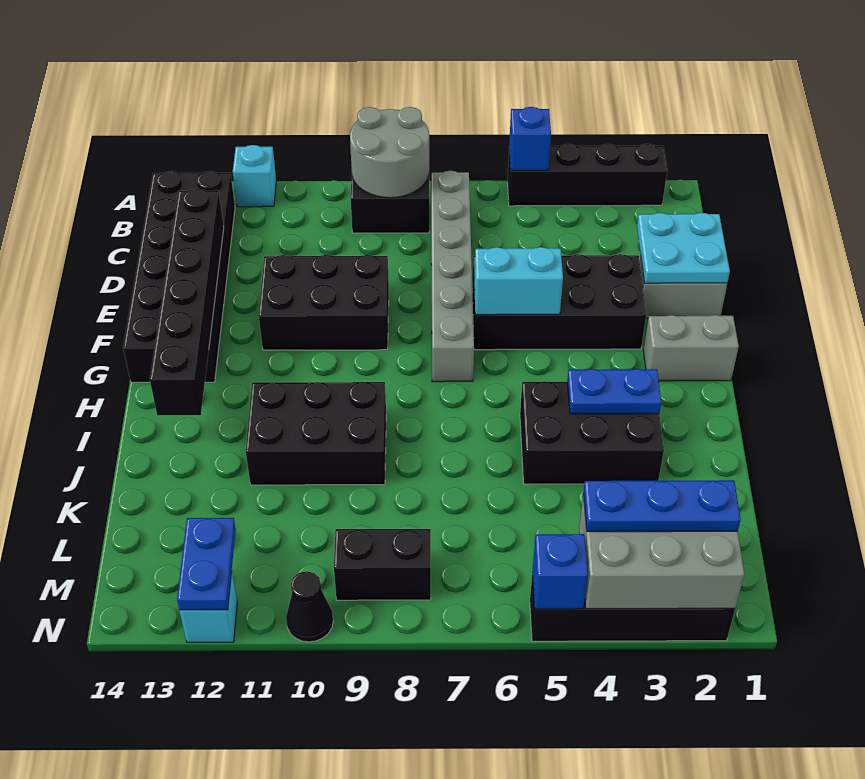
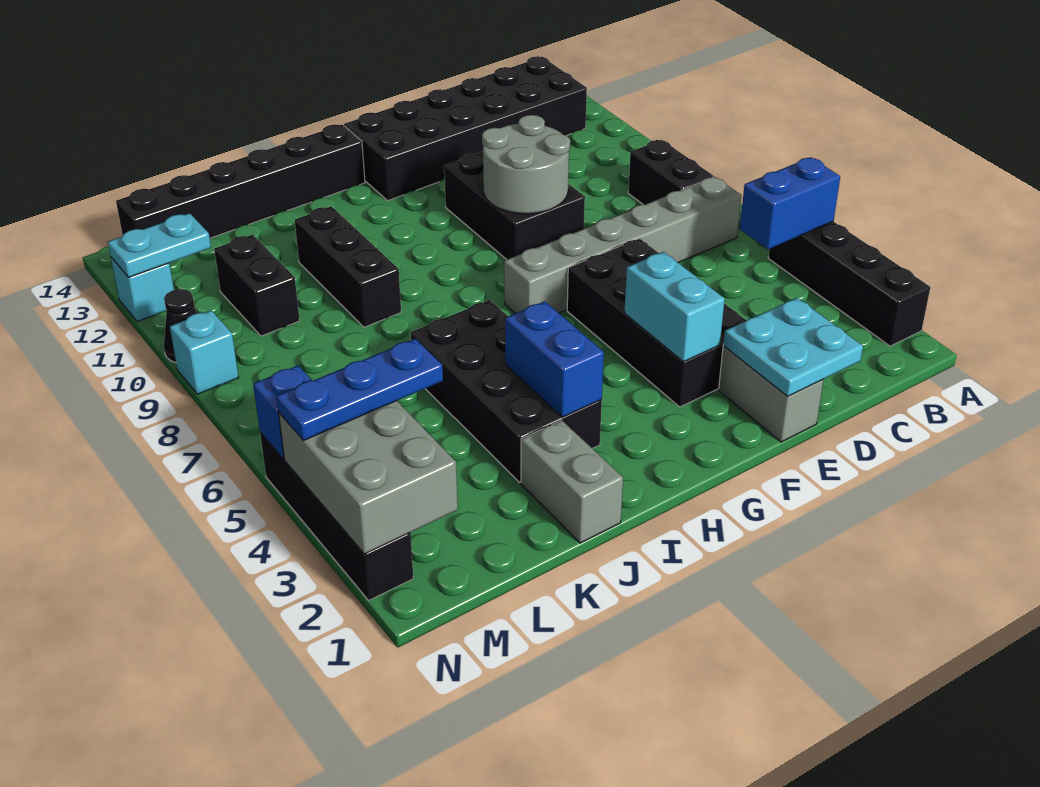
blue brick A5 level 2 -> blue brick A5:B5 level 2
grey round brick A8:B9 level 2 -> grey round brick E9:F10 level 2
cyan brick A12 level 1 -> cyan brick N9 level 1
black brick D13:I13 level 2 -> black brick H14:M14 level 1
cyan brick F5:F6 level 2 -> cyan brick F3:F4 level 2
grey brick G1:G2 level 1 -> grey brick J1:J2 level 1
black brick I3:J5 level 1 -> black brick I3:J6 level 1
blue plate I3:I4 level 2 -> blue brick I3:I4 level 2
black brick I9:J11 level 1 -> black brick J9:J11 level 1
blue plate M2:M4 level 3 -> blue plate L4:N4 level 3
black brick M8:M9 level 1 -> black brick L10:L11 level 1
blue plate M12:N12 level 2 -> cyan plate M12:N12 level 2

